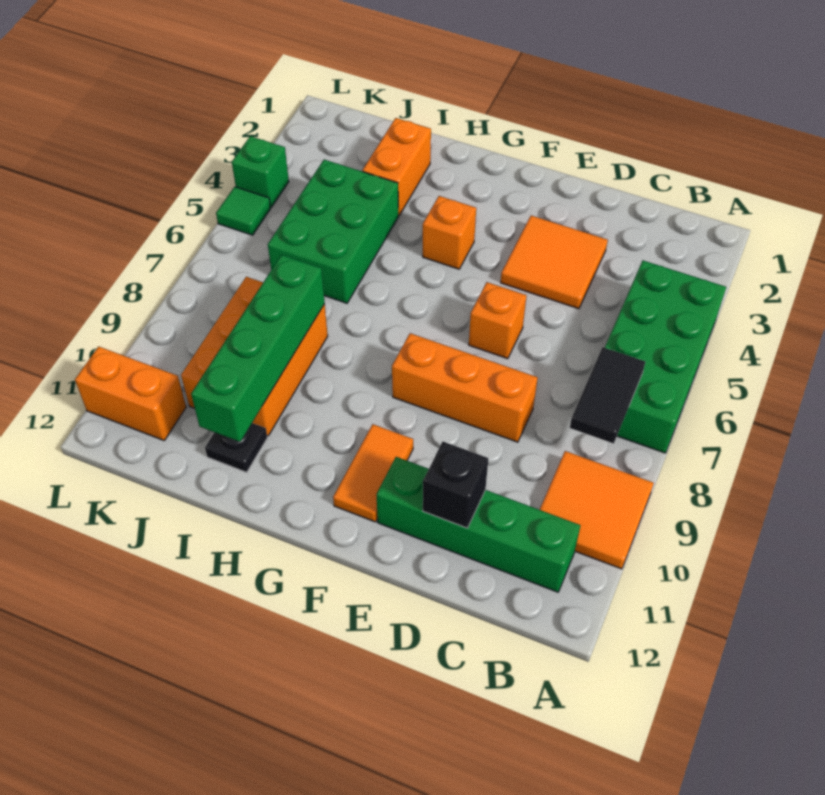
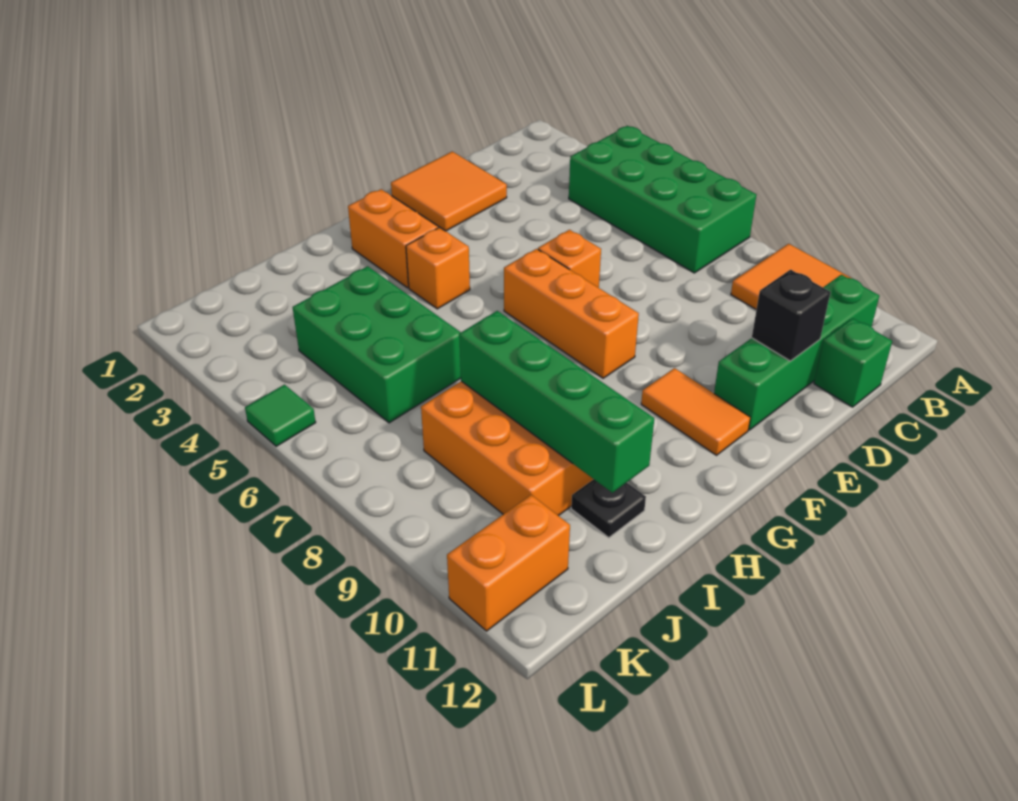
black tile B7:B8 level 2 -> none
orange tile D3:E4 level 1 -> orange tile D1:E2 level 1
orange brick D8:F8 level 1 -> orange brick F6:F8 level 1
orange brick I2:I3 level 1 -> orange brick G2:G3 level 1
green brick L4 level 1 -> green brick C12 level 1

